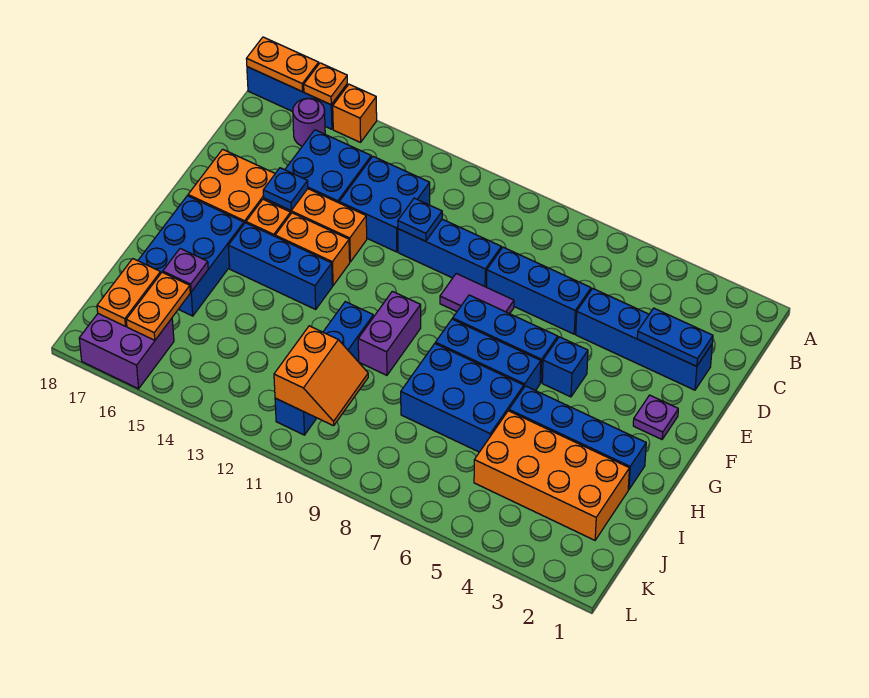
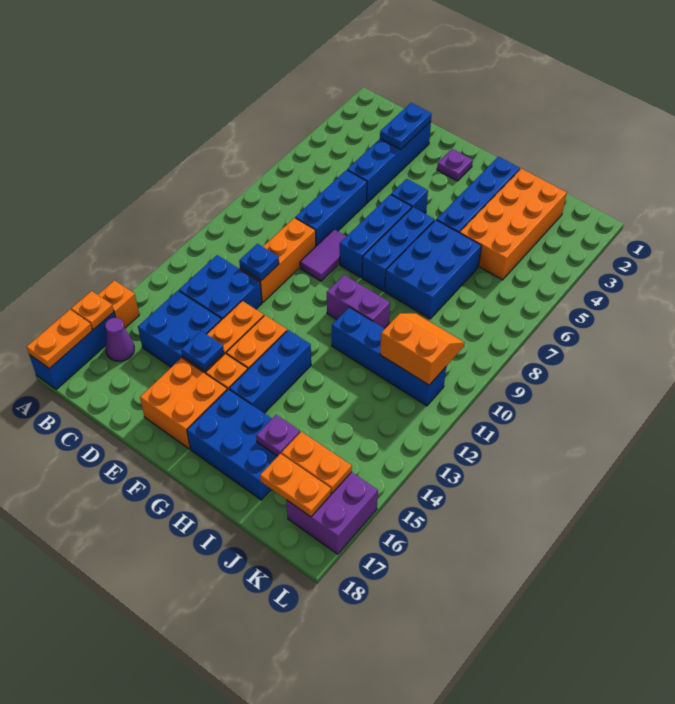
purple round brick B16 level 1 -> purple cone B16 level 1
blue brick D9:D11 level 1 -> orange brick D9:D11 level 1

